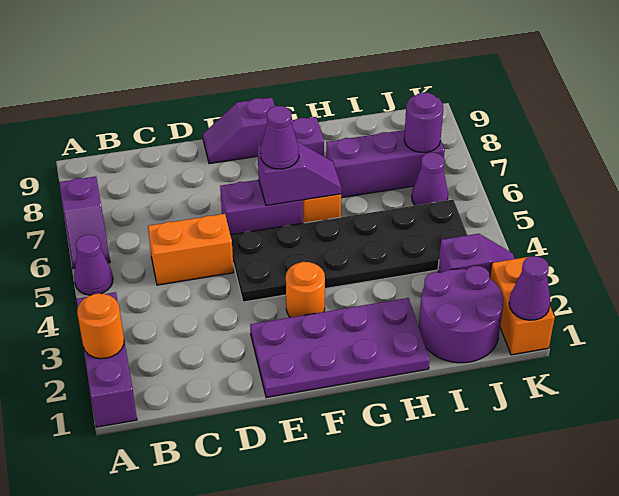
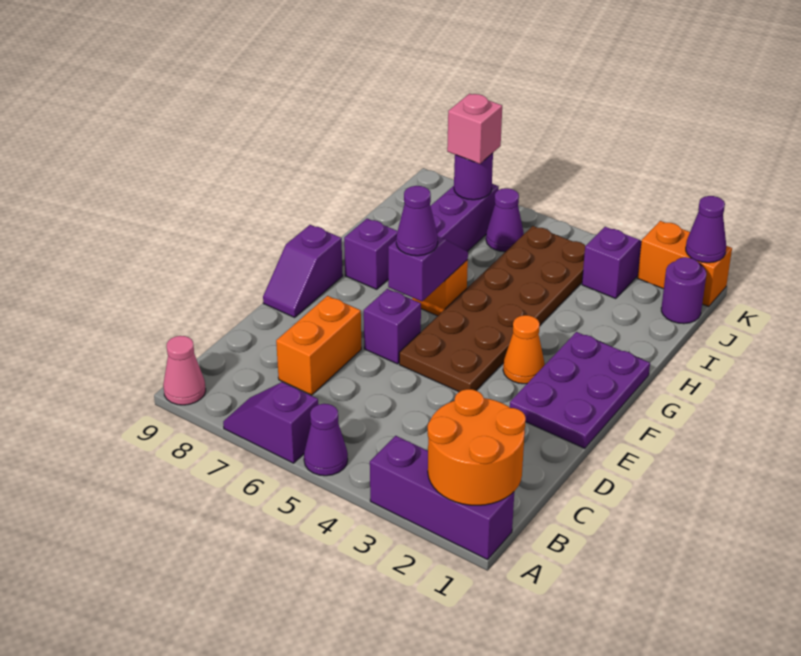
orange round brick A2 level 2 -> orange round brick A1:B2 level 2
purple slope A6:A7 level 1 top 7 -> purple slope A6:A7 level 1 top 6
none -> pink cone A9 level 1
orange brick C5:D5 level 1 -> orange brick C7:D7 level 1
purple plate E1:H2 level 1 -> purple plate E1:G2 level 1
black plate E4:J5 level 1 -> brown plate E4:J5 level 1
purple brick E6:F6 level 1 -> purple brick E6 level 1
orange round brick F3 level 1 -> orange cone F3 level 1
purple round brick I1:J2 level 1 -> purple round brick J1 level 1
none -> pink brick J7 level 3

